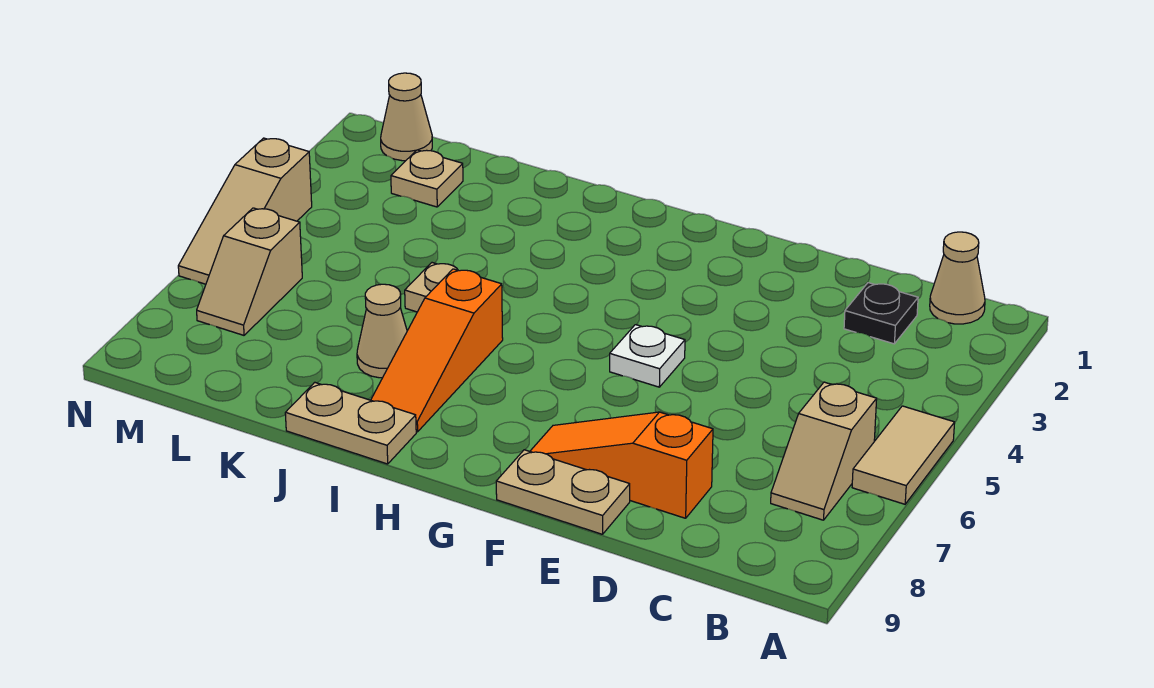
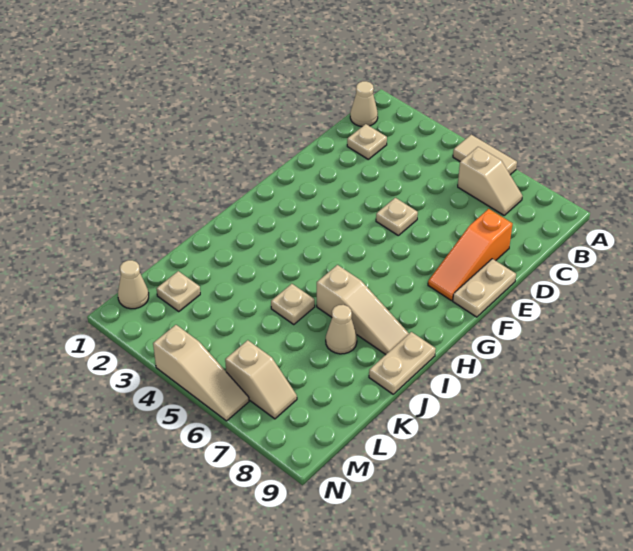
black plate C2 level 1 -> tan plate C2 level 1
none -> tan plate E5 level 1
white plate F5 level 1 -> none
orange slope I6:I8 level 1 top 6 -> tan slope I6:I8 level 1 top 6

